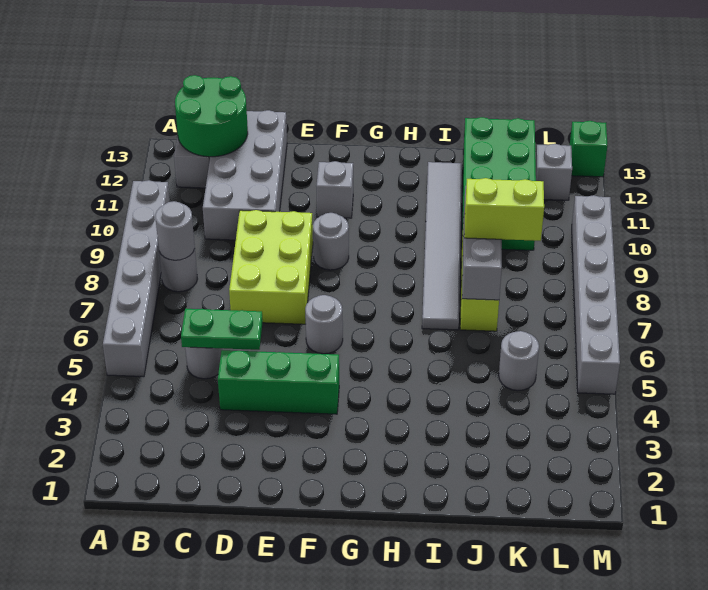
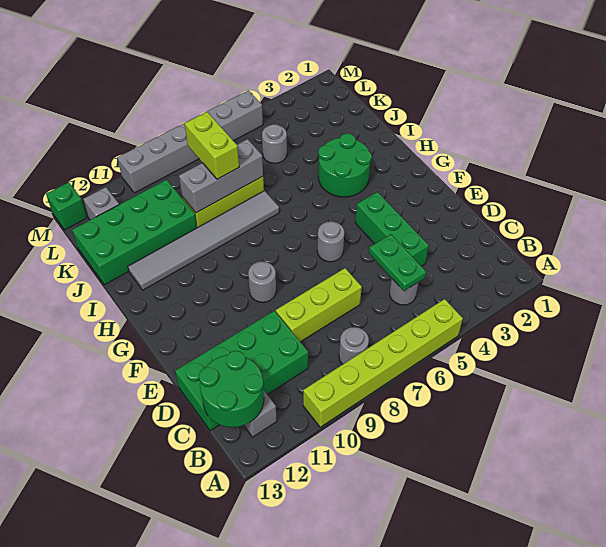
grey brick A5:A10 level 1 -> lime brick A5:A10 level 1
grey round brick B8 level 2 -> none
grey brick C10:D13 level 1 -> green brick C10:D13 level 1
lime brick D7:E9 level 1 -> lime brick D7:D9 level 1
grey brick F11 level 1 -> none
none -> green round brick H3:I4 level 1

